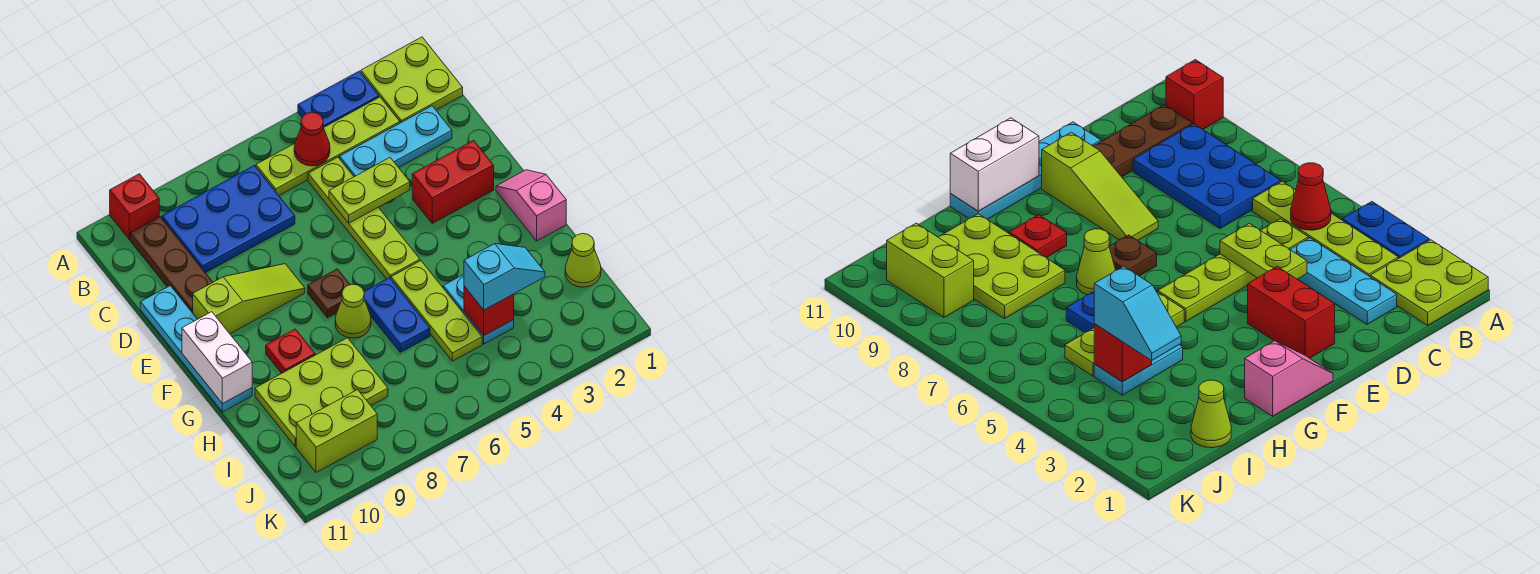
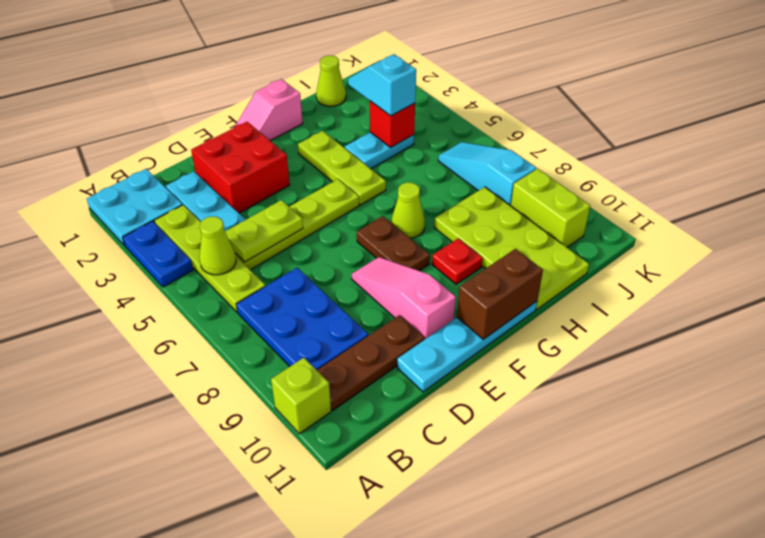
lime plate A1:B2 level 1 -> cyan plate A1:B2 level 1
red brick A10 level 1 -> lime brick A10 level 1
red cone B5 level 2 -> lime cone B5 level 2
lime plate D4:D5 level 2 -> lime plate C5:D5 level 2
red brick E2:E3 level 1 -> red brick D2:E3 level 1
lime slope E8:E10 level 1 top 10 -> pink slope E8:E10 level 1 top 10
brown plate F7 level 1 -> brown plate F7:F8 level 1
white brick F11:G11 level 2 -> brown brick F11:G11 level 2
lime plate G5:I5 level 1 -> lime plate G3:G5 level 1
blue plate G6:H6 level 1 -> none
lime plate H8:I10 level 1 -> lime plate H8:I11 level 1
none -> cyan slope J6:J8 level 1 top 8

